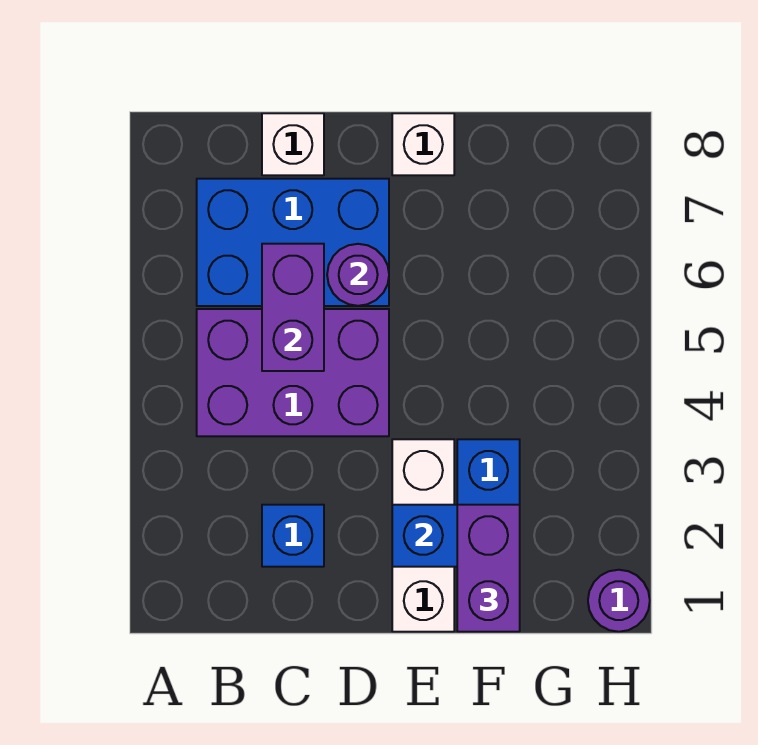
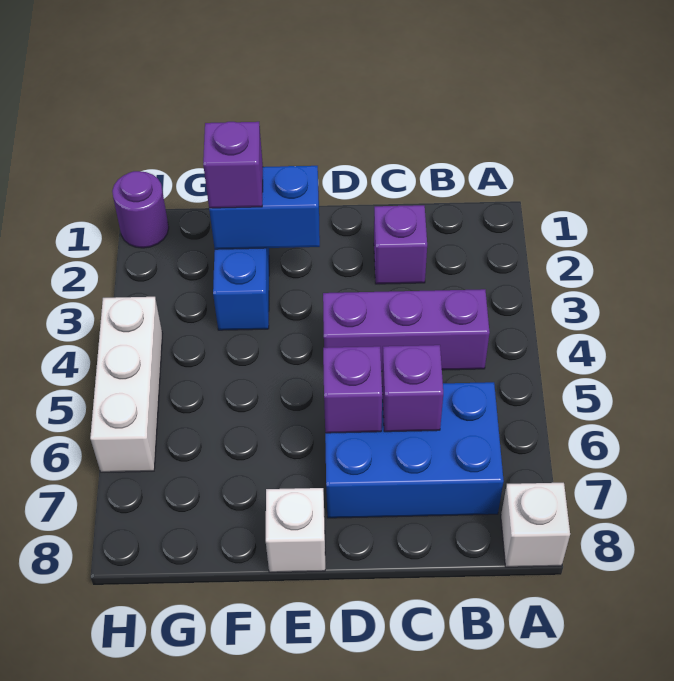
purple brick B4:D5 level 1 -> purple brick B4:D4 level 1
blue brick C2 level 1 -> purple brick C2 level 1
purple brick C5:C6 level 2 -> purple brick C6 level 2
white brick C8 level 1 -> white brick A8 level 1
purple round brick D6 level 2 -> purple brick D6 level 2
white brick E1:E3 level 1 -> white brick H4:H6 level 1
purple brick F1:F2 level 3 -> purple brick F2 level 3

